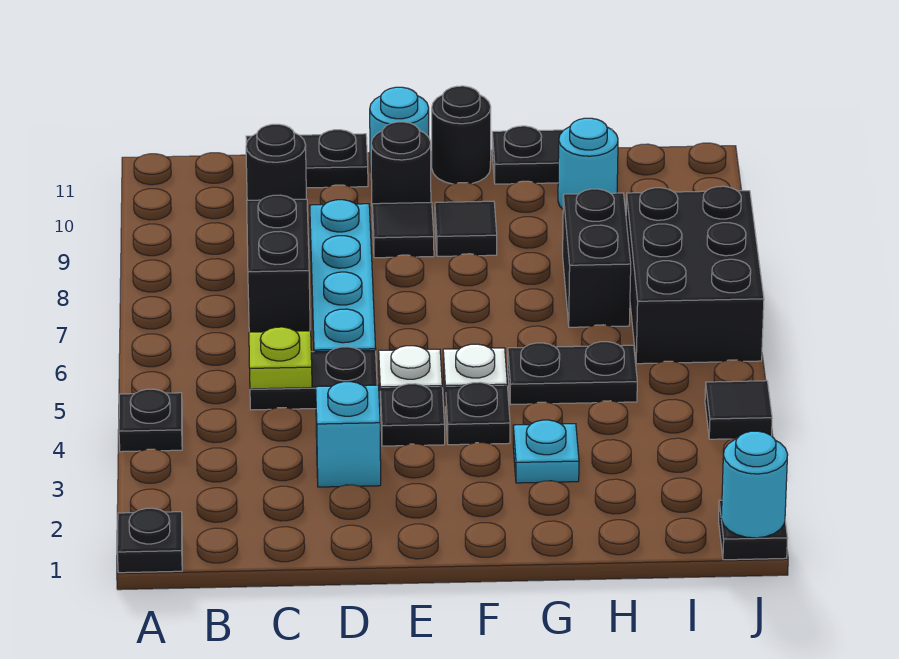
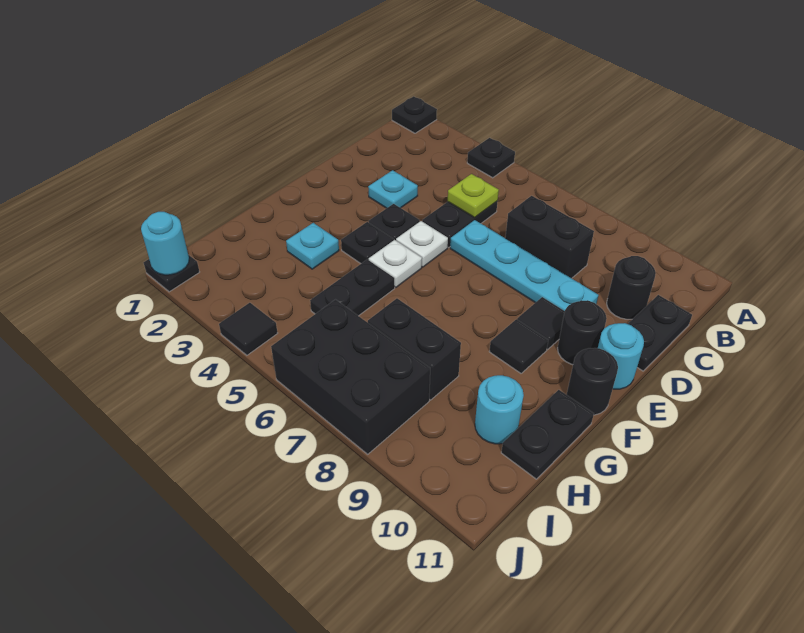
cyan brick D3 level 1 -> cyan plate D3 level 1

